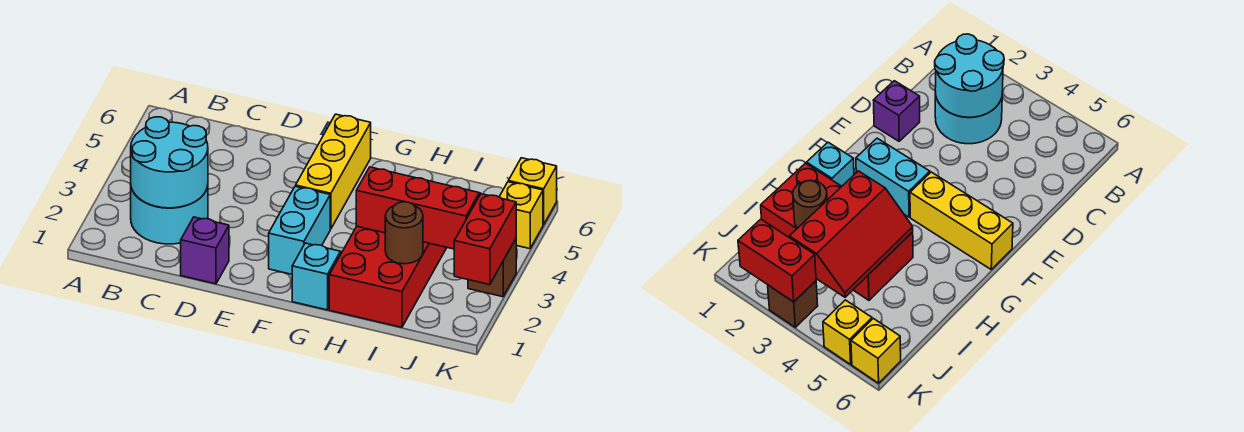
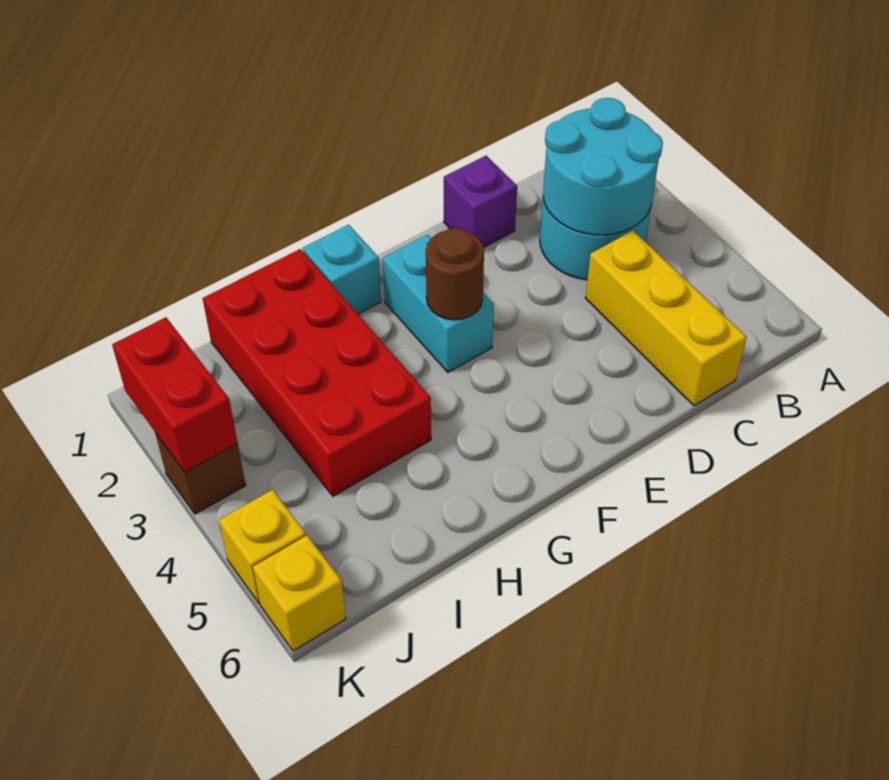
yellow brick F4:F6 level 1 -> yellow brick C4:C6 level 1
red slope H3:J4 level 2 top 3 -> none
brown round brick I2 level 2 -> brown round brick F3 level 2

